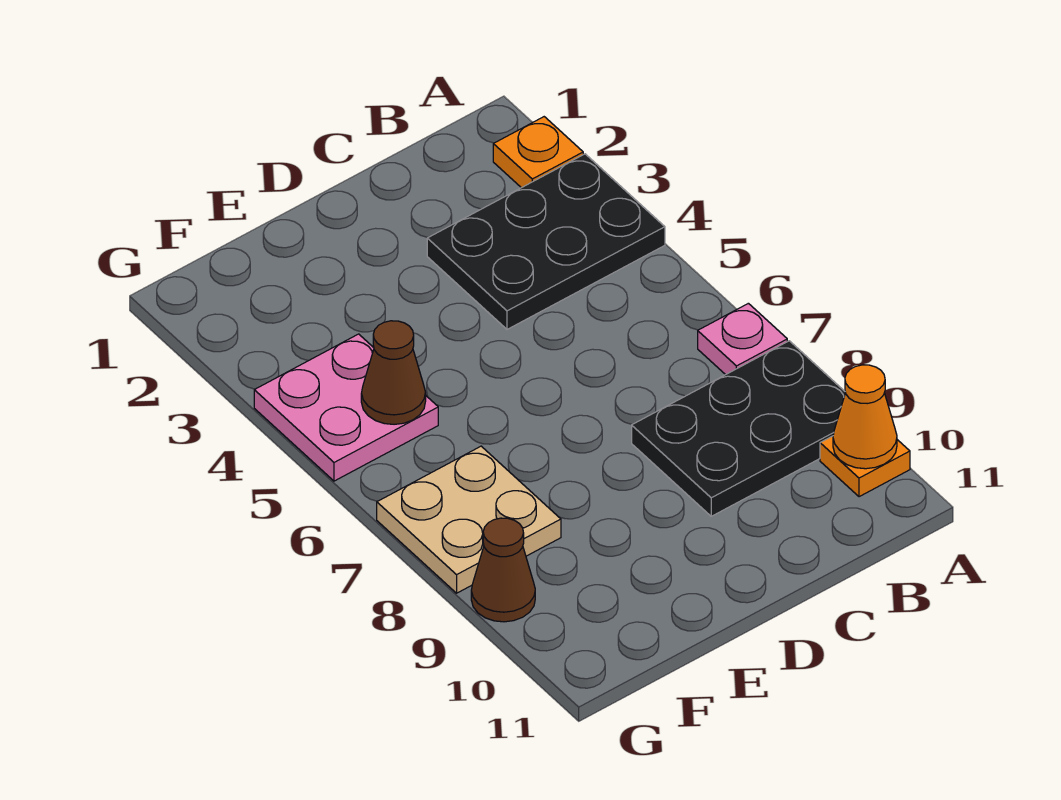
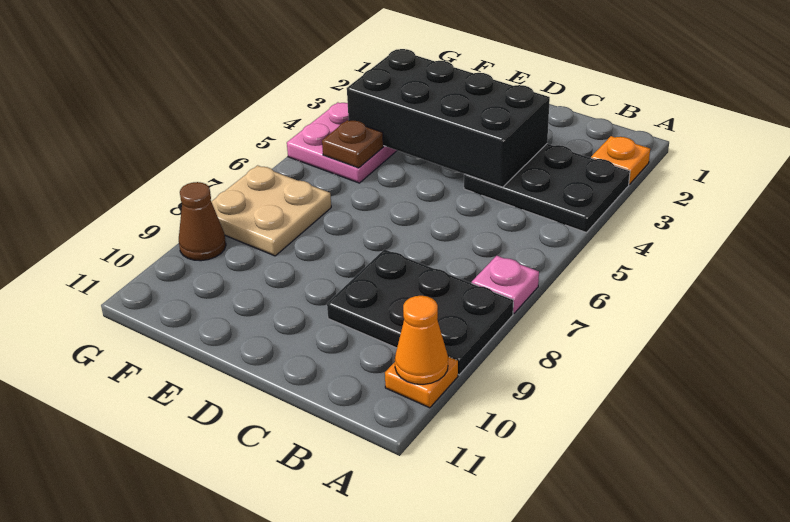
none -> black brick C3:F4 level 2
brown cone F5 level 2 -> brown plate F5 level 2

